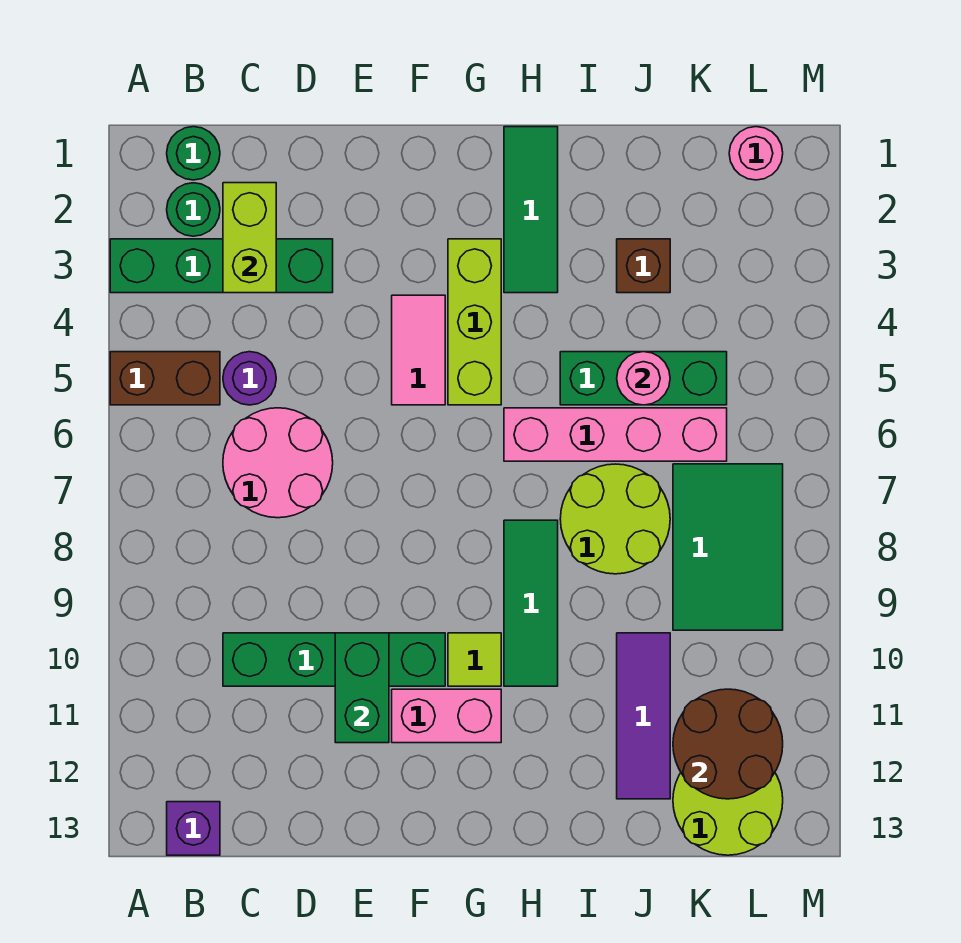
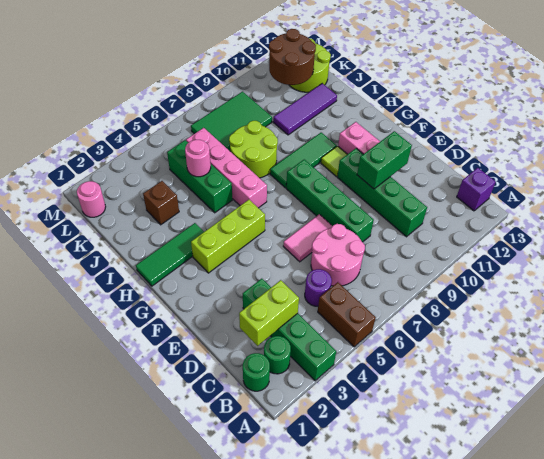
none -> green brick D8:G8 level 1
pink tile F4:F5 level 1 -> pink tile E6:E7 level 1

